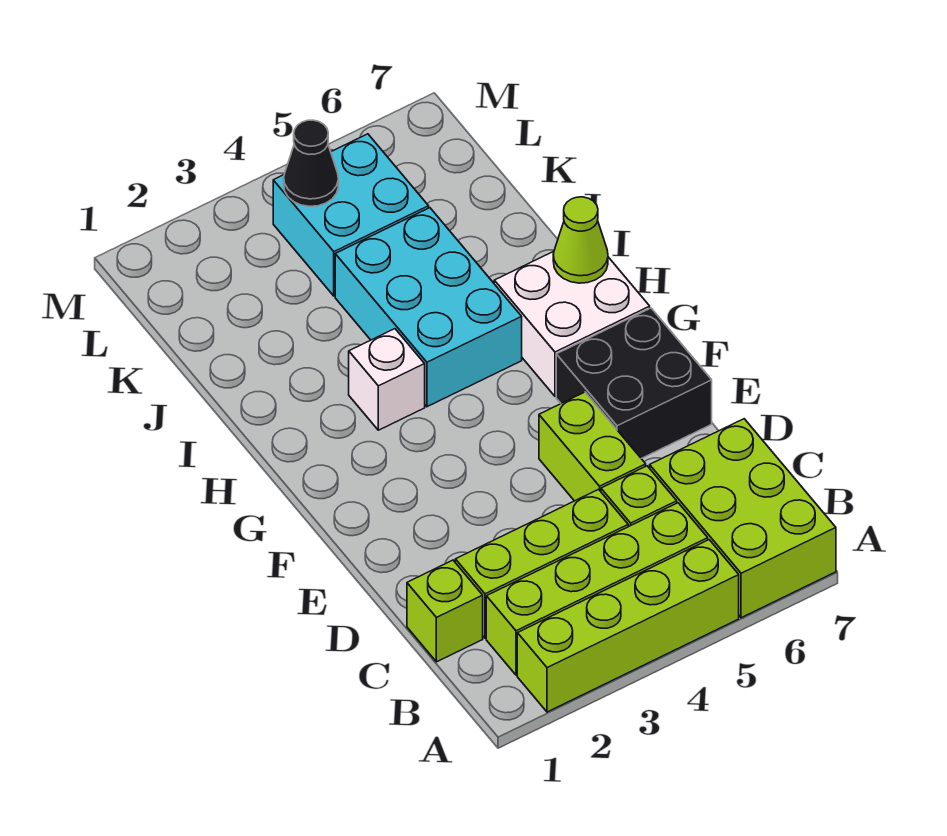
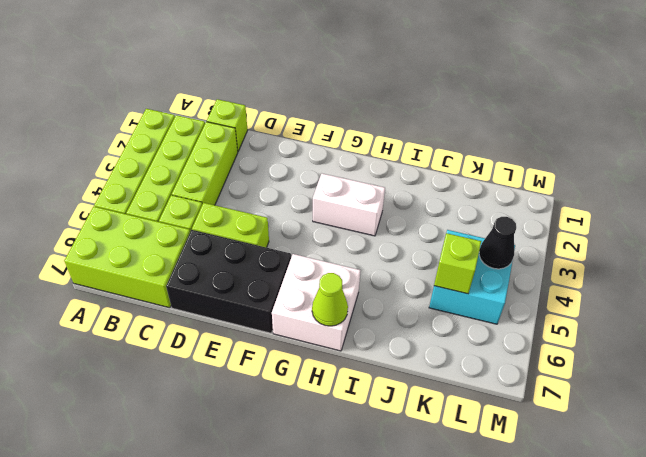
black brick E6:F7 level 1 -> black brick D6:F7 level 1
white brick H3 level 1 -> white brick G3:H3 level 1
cyan brick H4:J5 level 1 -> none
none -> lime brick K5 level 2

